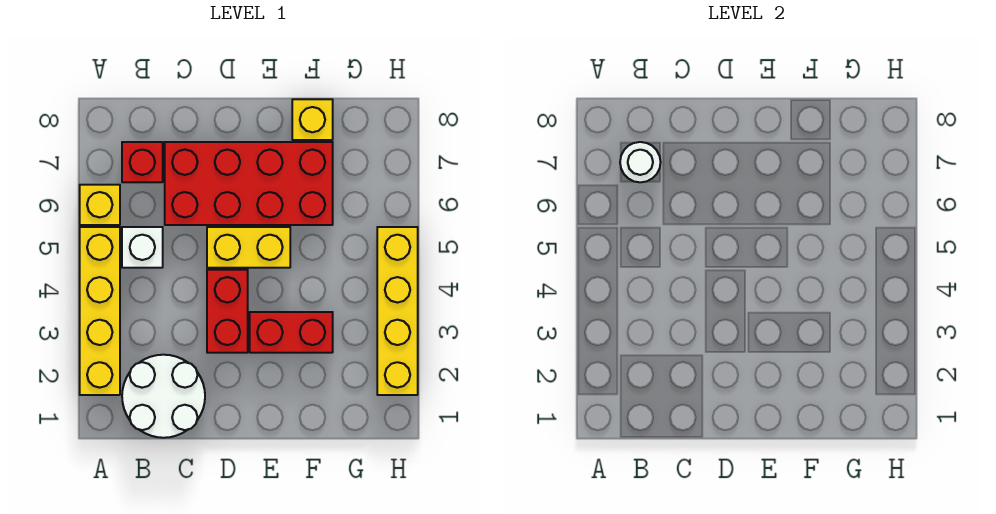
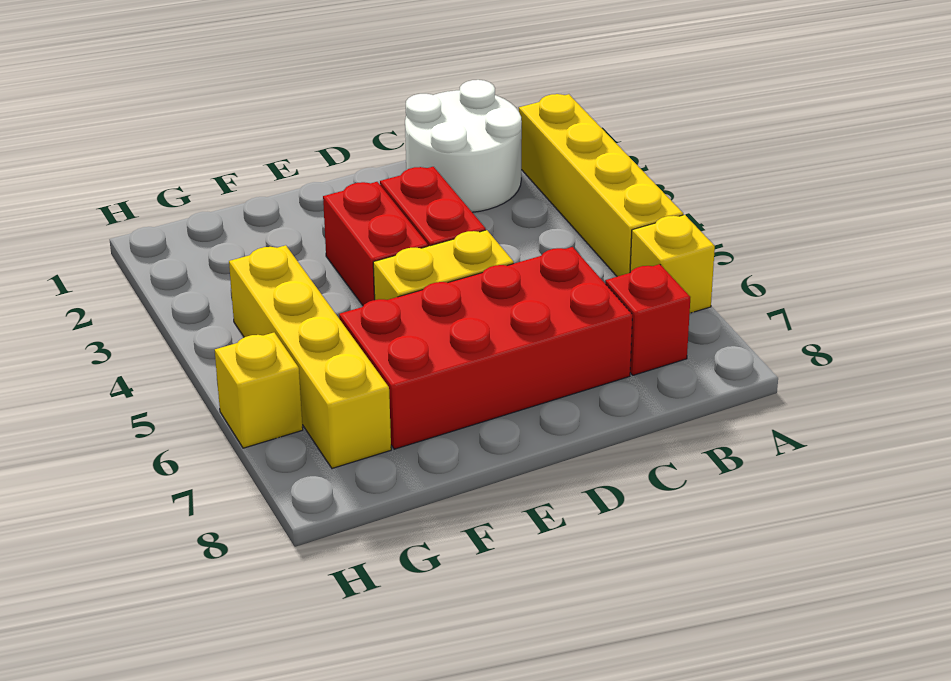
white brick B5 level 1 -> none
white round brick B7 level 2 -> none
red brick E3:F3 level 1 -> red brick E3:E4 level 1
yellow brick F8 level 1 -> yellow brick H6 level 1
yellow brick H2:H5 level 1 -> yellow brick G4:G7 level 1

